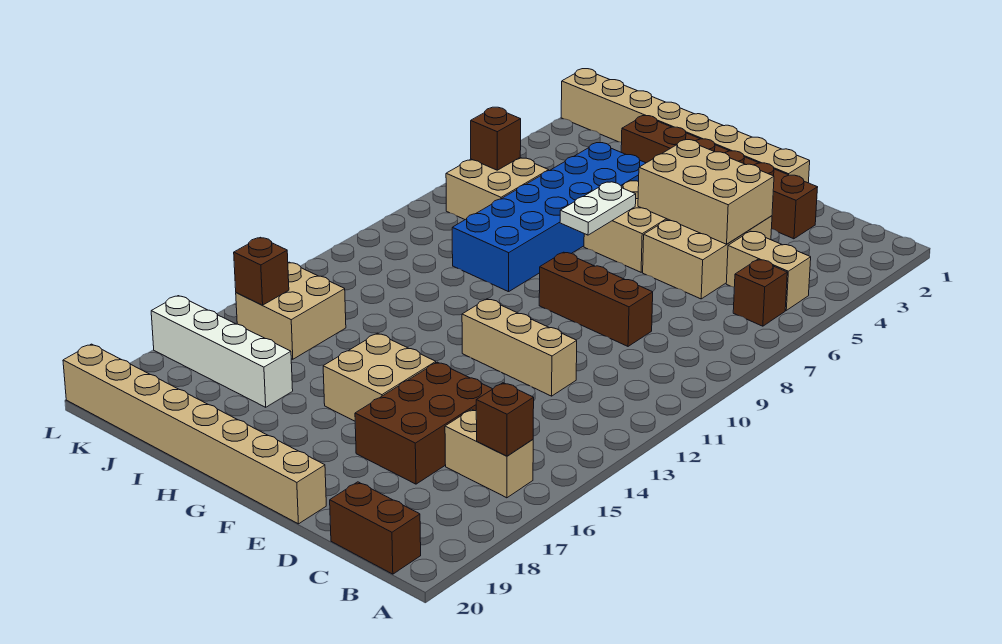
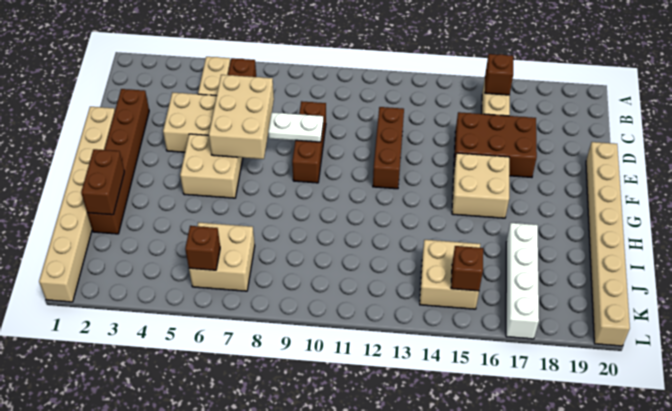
brown brick B20:C20 level 1 -> brown brick H2:I2 level 2
tan brick D4:F5 level 2 -> tan brick D6:F7 level 2
tan brick D12:F12 level 1 -> brown brick D12:F12 level 1
white plate G6:G7 level 2 -> white plate E8:E9 level 2
blue brick H4:I9 level 1 -> none

